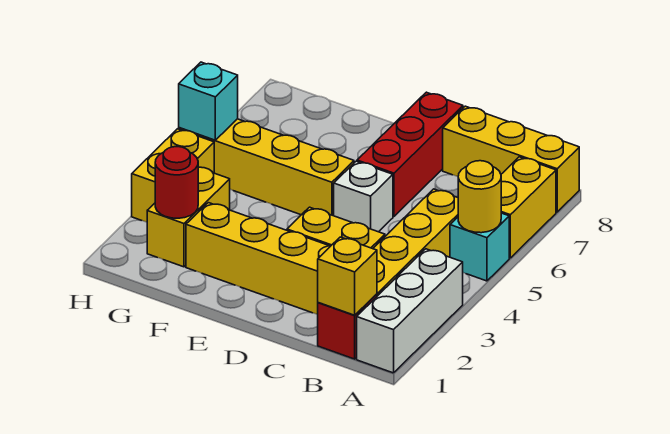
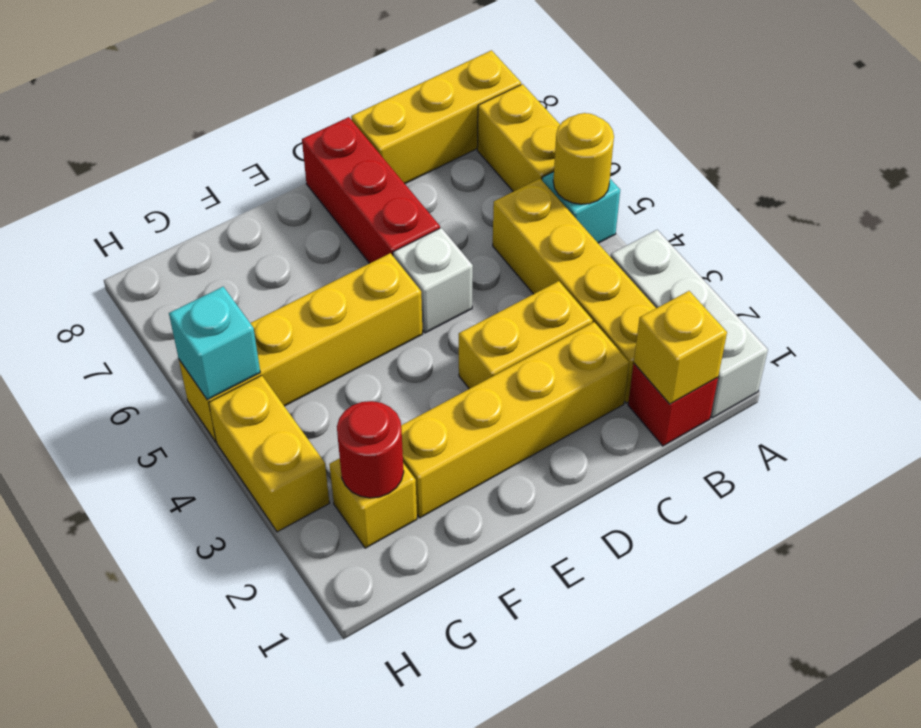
yellow brick G2:G3 level 1 -> yellow brick G2 level 1

